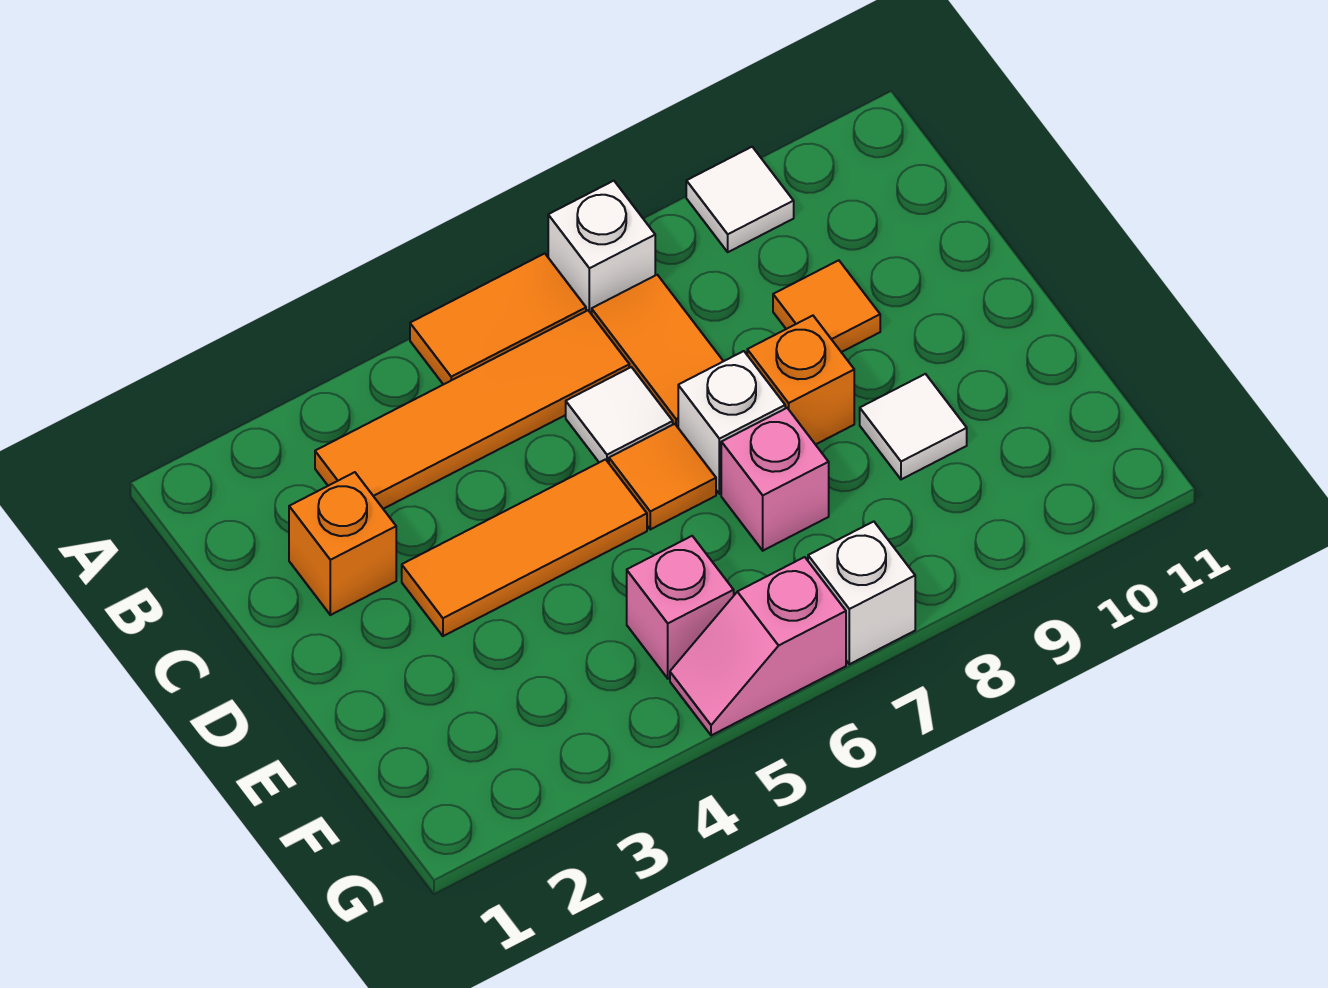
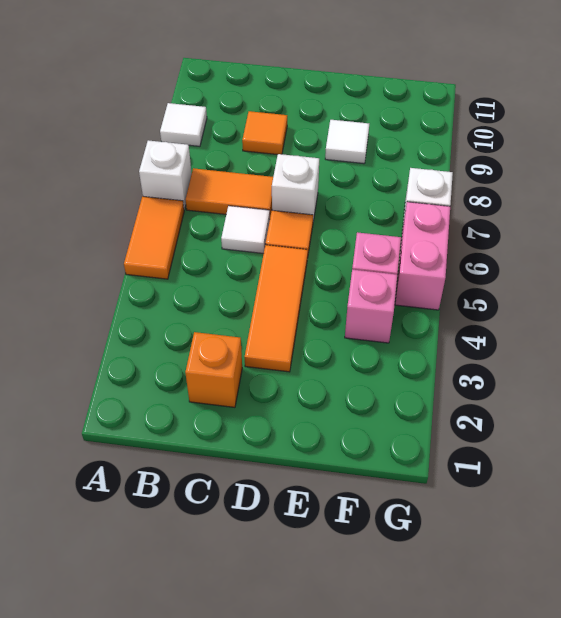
orange tile B3:B6 level 1 -> none
orange brick D8 level 1 -> none
pink brick E7 level 1 -> pink brick F4 level 1
pink slope G5:G6 level 1 top 6 -> pink brick G5:G6 level 1

